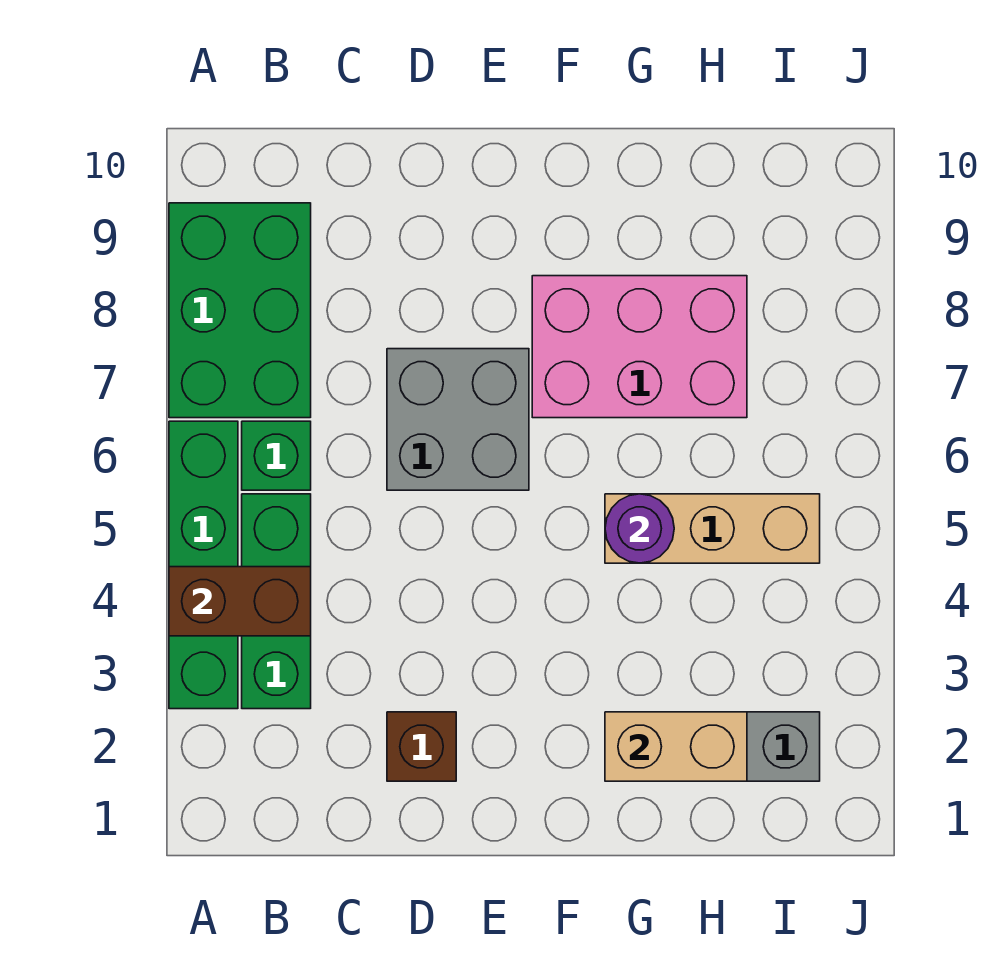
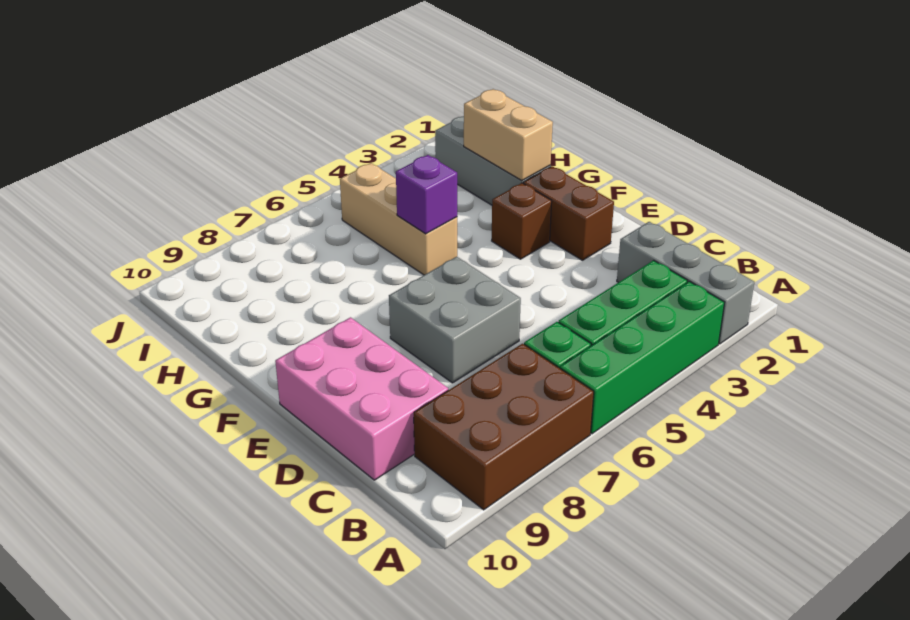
none -> grey brick A2:C2 level 1
brown brick A4:B4 level 2 -> brown brick E2:F2 level 1
green brick A7:B9 level 1 -> brown brick A7:B9 level 1
brown brick D2 level 1 -> brown brick F3 level 1
pink brick F7:H8 level 1 -> pink brick C9:E10 level 1
purple round brick G5 level 2 -> purple brick G5 level 2

